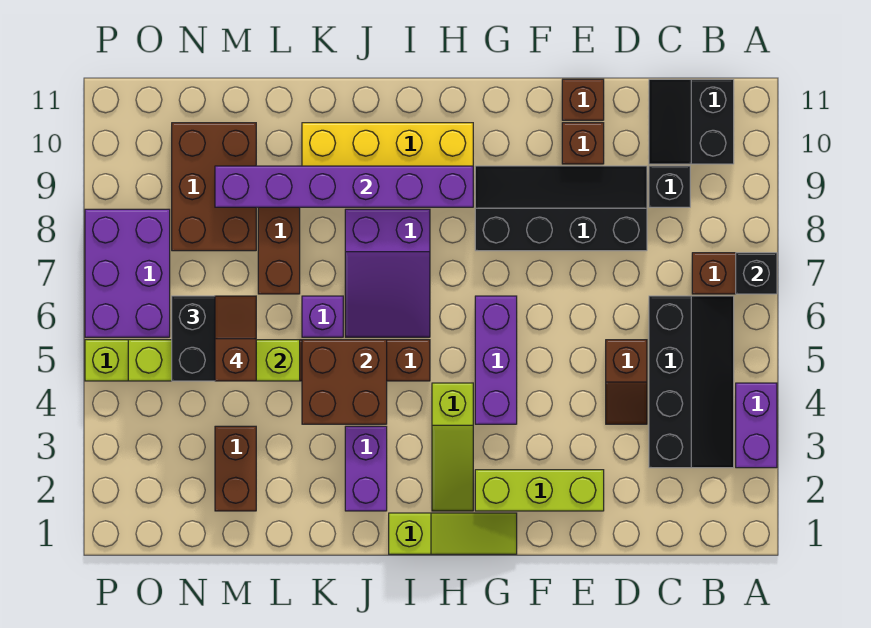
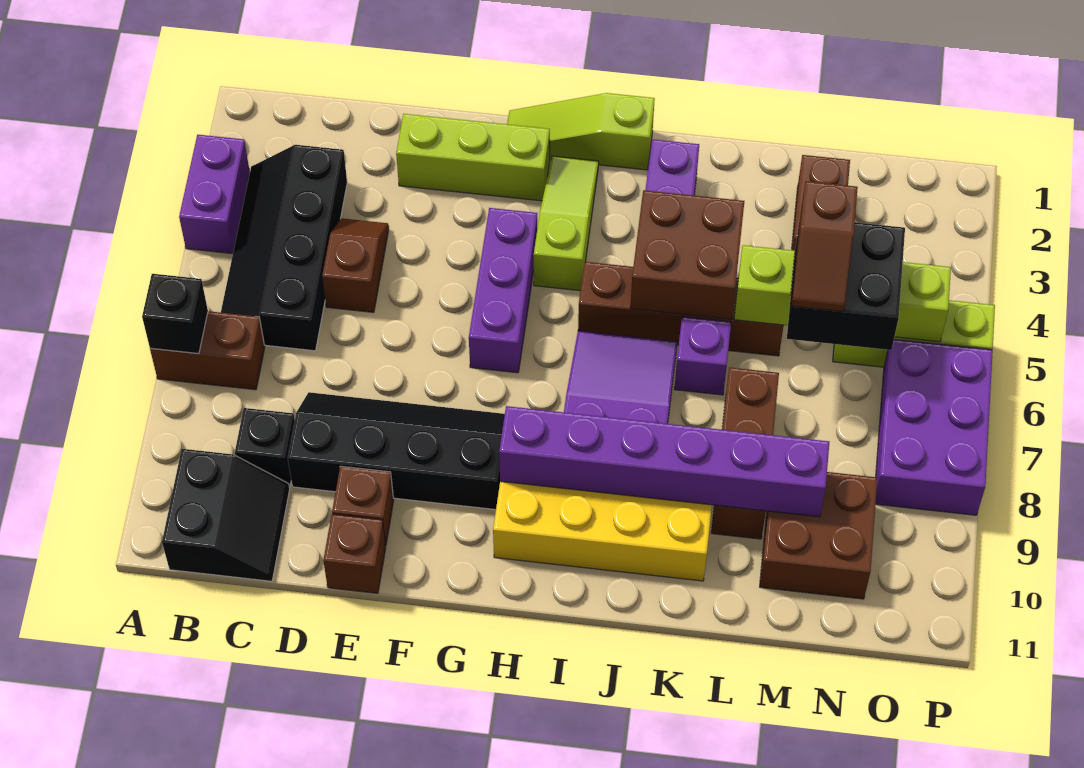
black slope D8:G9 level 1 top 8 -> black slope D8:G9 level 1 top 9
brown brick M8:N10 level 1 -> brown brick M9:N10 level 1

